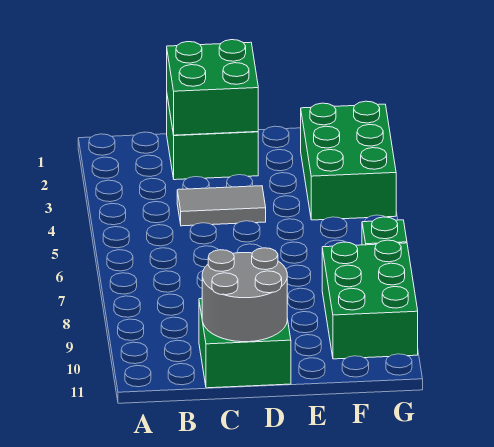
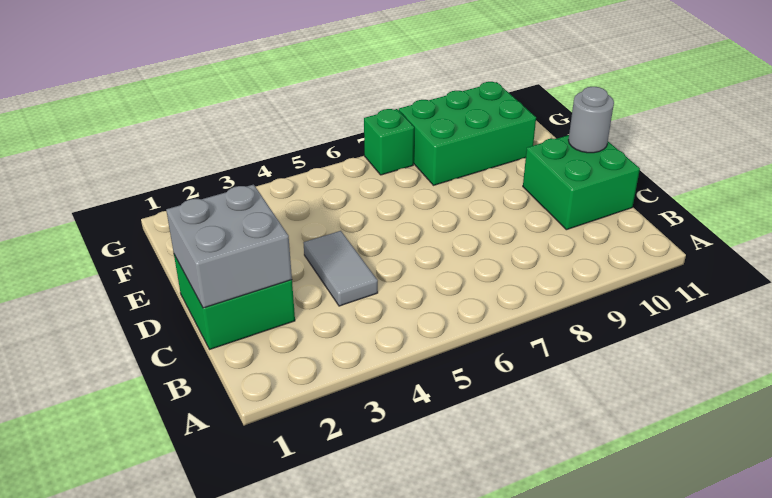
green brick C1:D2 level 2 -> grey brick C1:D2 level 2
grey round brick C10:D11 level 2 -> grey round brick D11 level 2
green brick F2:G4 level 1 -> none

